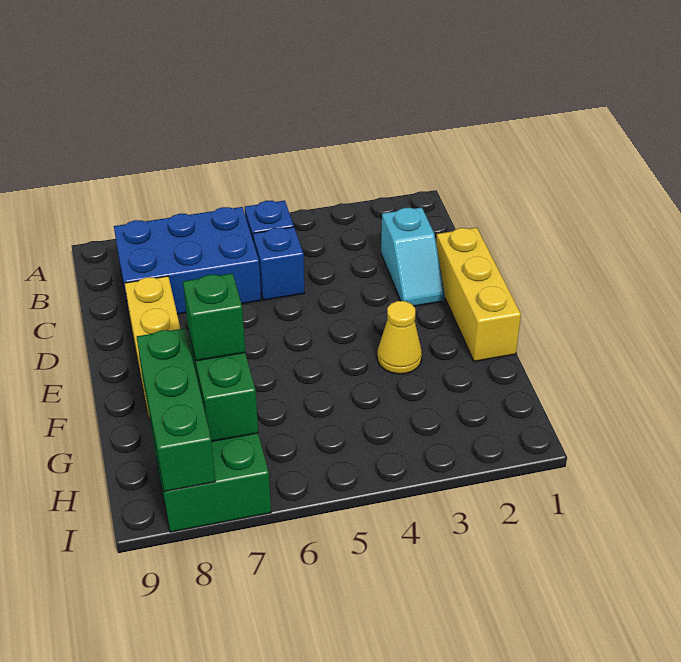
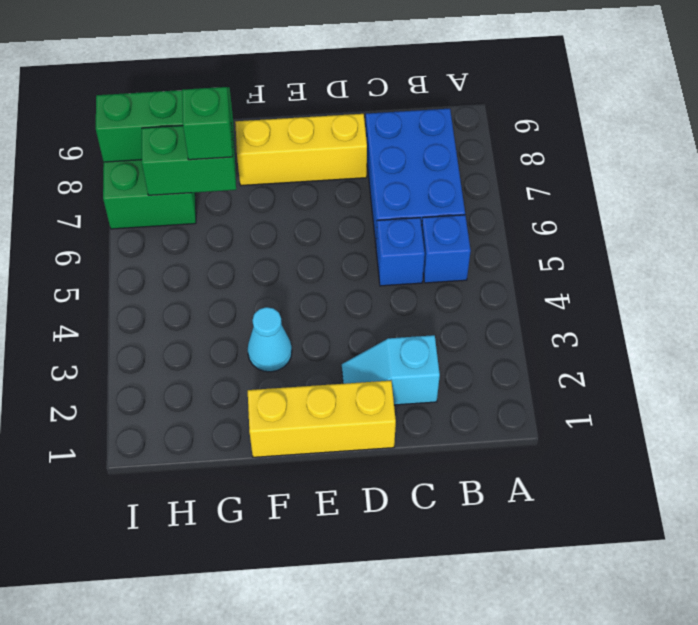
yellow cone F3 level 1 -> cyan cone F3 level 1

